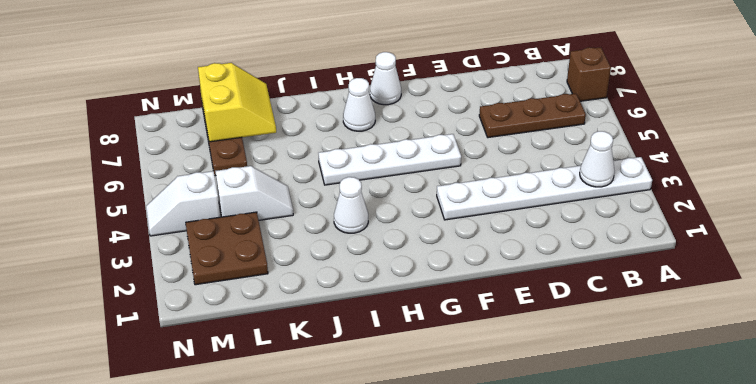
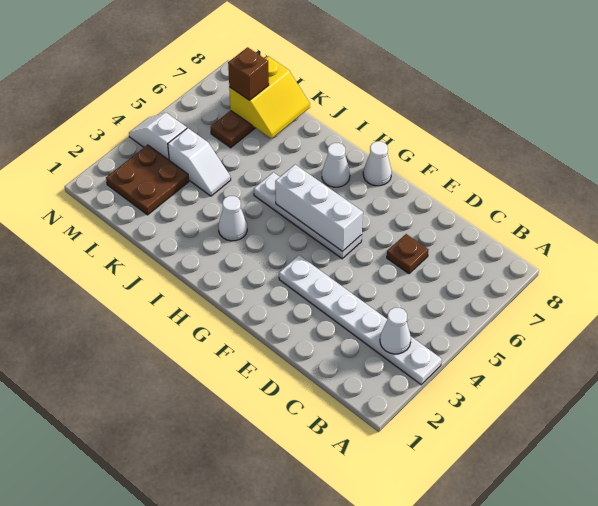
brown brick A7 level 1 -> brown brick L7 level 3
brown plate B6:D6 level 1 -> brown plate D6 level 1
none -> white brick F5:H5 level 2

